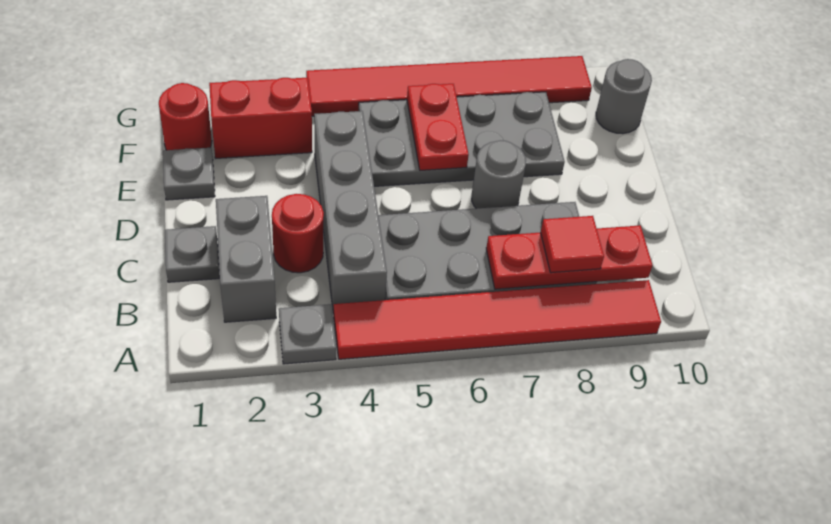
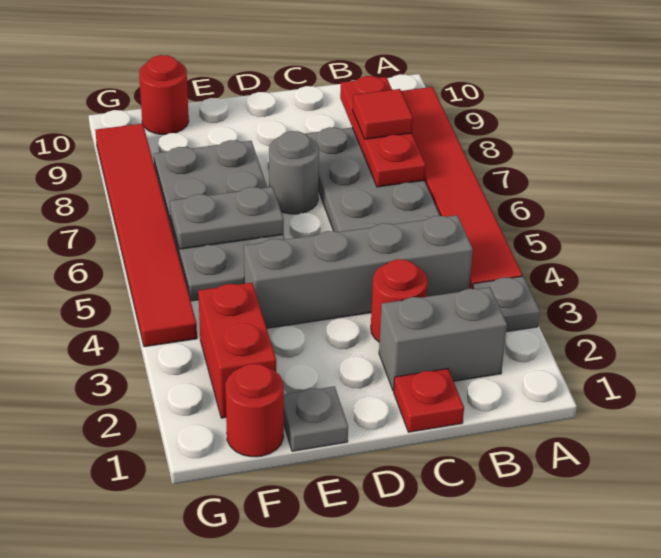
grey plate C1 level 1 -> red plate C1 level 1
red plate E6:F6 level 2 -> grey plate E6:F6 level 2
grey round brick F10 level 1 -> red round brick F10 level 1

